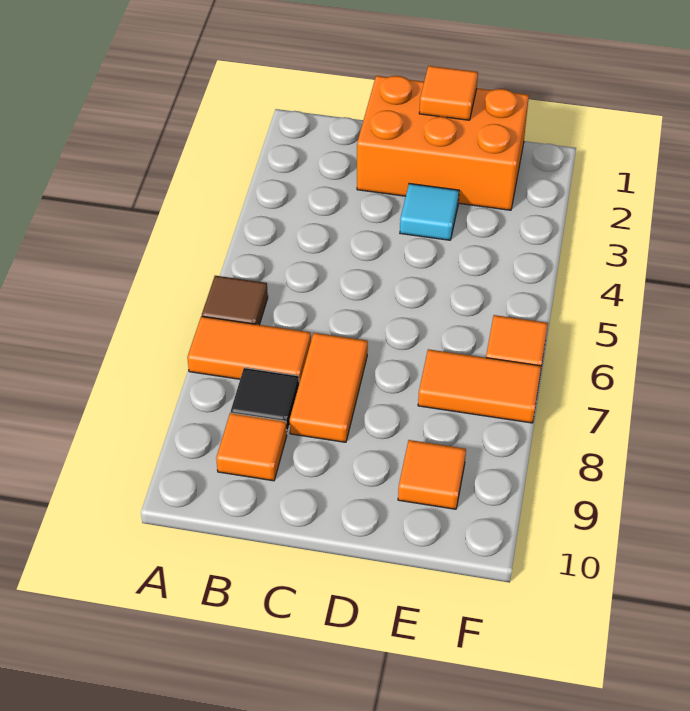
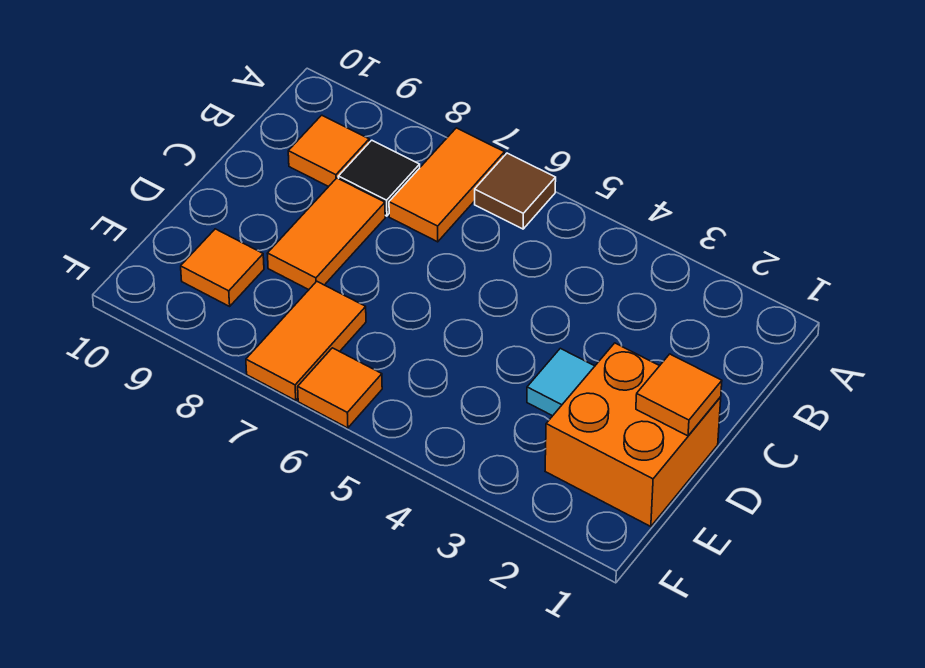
orange brick C1:E2 level 1 -> orange brick D1:E2 level 1
orange tile C7:C8 level 1 -> orange tile C8:D8 level 1

